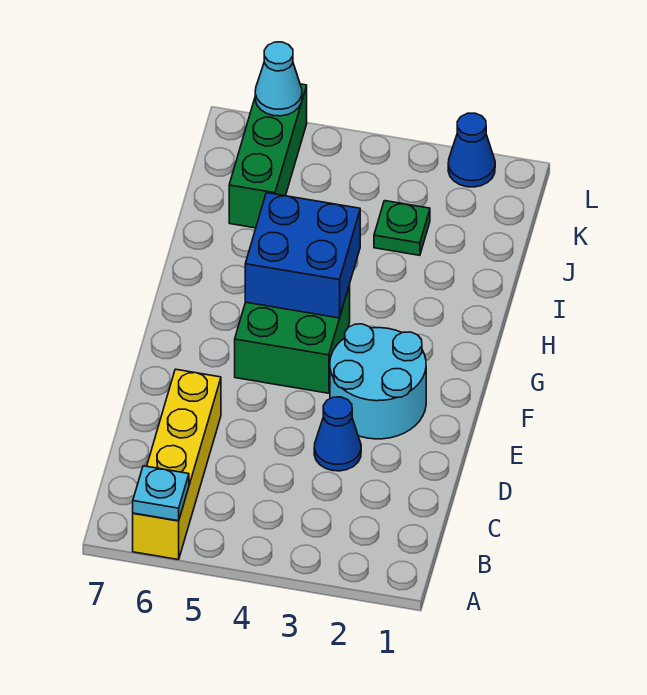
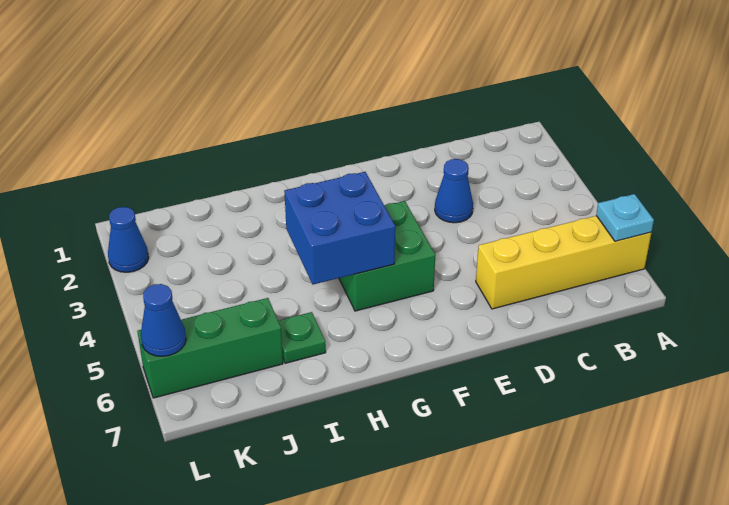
cyan round brick E2:F3 level 1 -> none
green plate J3 level 1 -> green plate I6 level 1
cyan cone L6 level 2 -> blue cone L6 level 2

